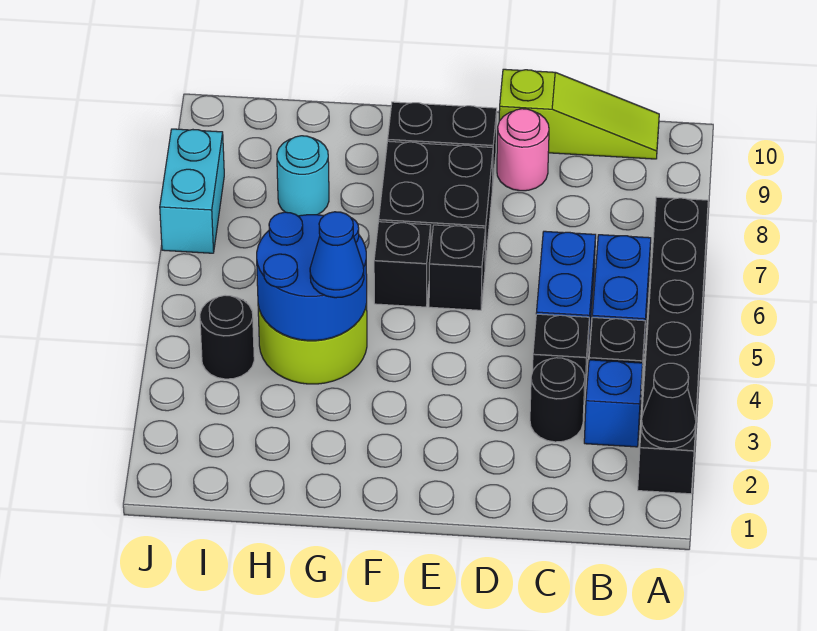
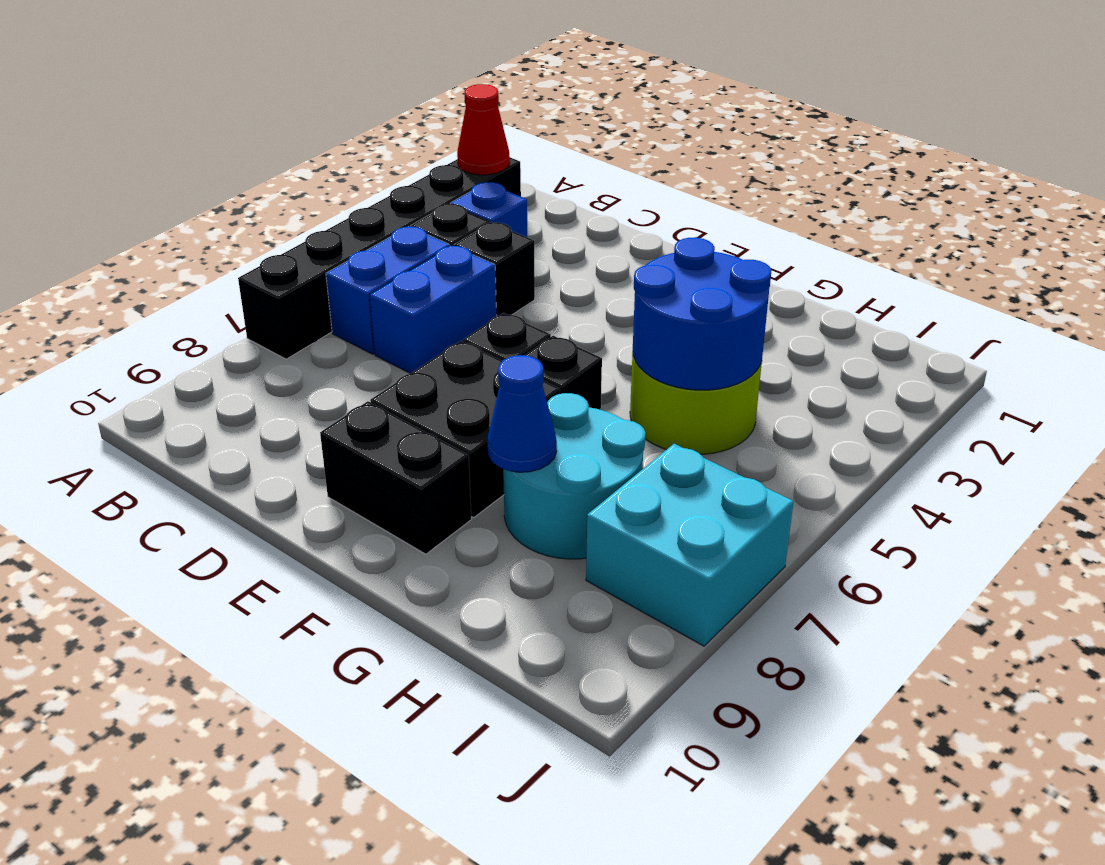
black cone A2 level 2 -> red cone A2 level 2
lime slope B10:D10 level 1 top D -> none
black round brick C3 level 1 -> none
pink round brick D9 level 1 -> none
blue cone G4 level 3 -> blue cone G8 level 2
cyan round brick H8 level 1 -> cyan round brick G7:H8 level 1
black round brick I4 level 1 -> none
cyan brick J7:J8 level 1 -> cyan brick I7:J8 level 1

